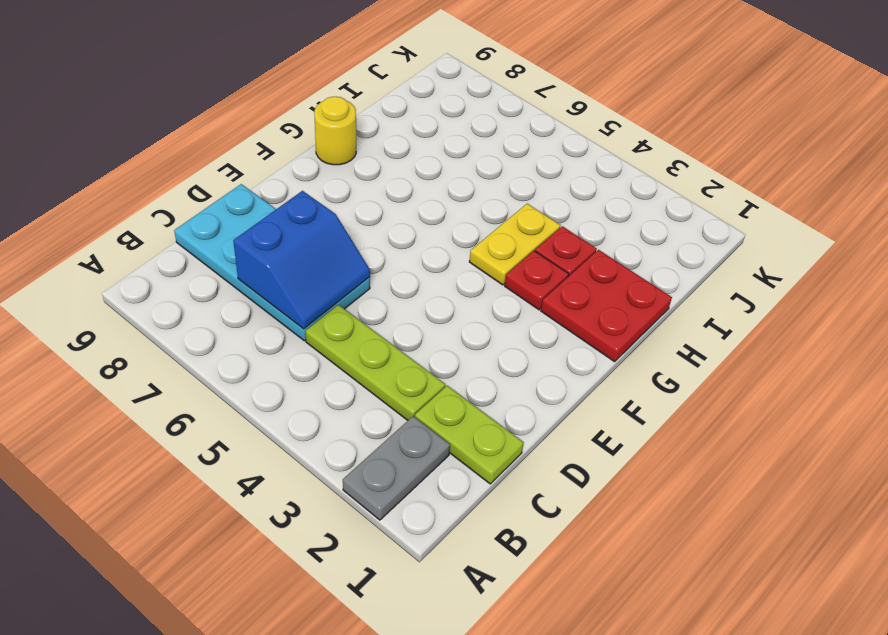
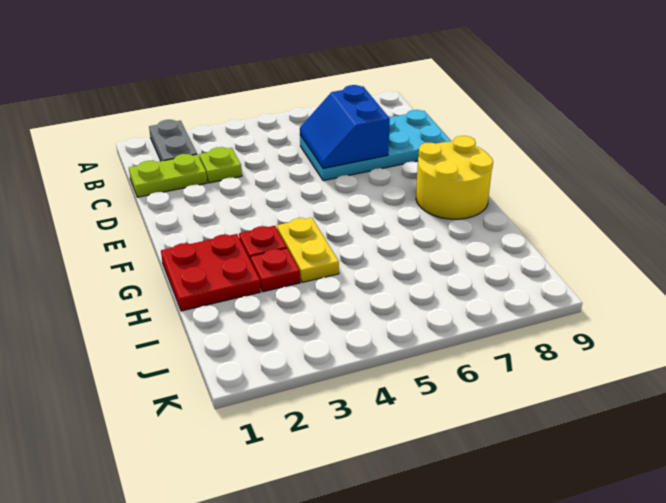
lime plate C3:C5 level 1 -> lime plate C3 level 1
yellow round brick G9 level 1 -> yellow round brick F8:G9 level 1

